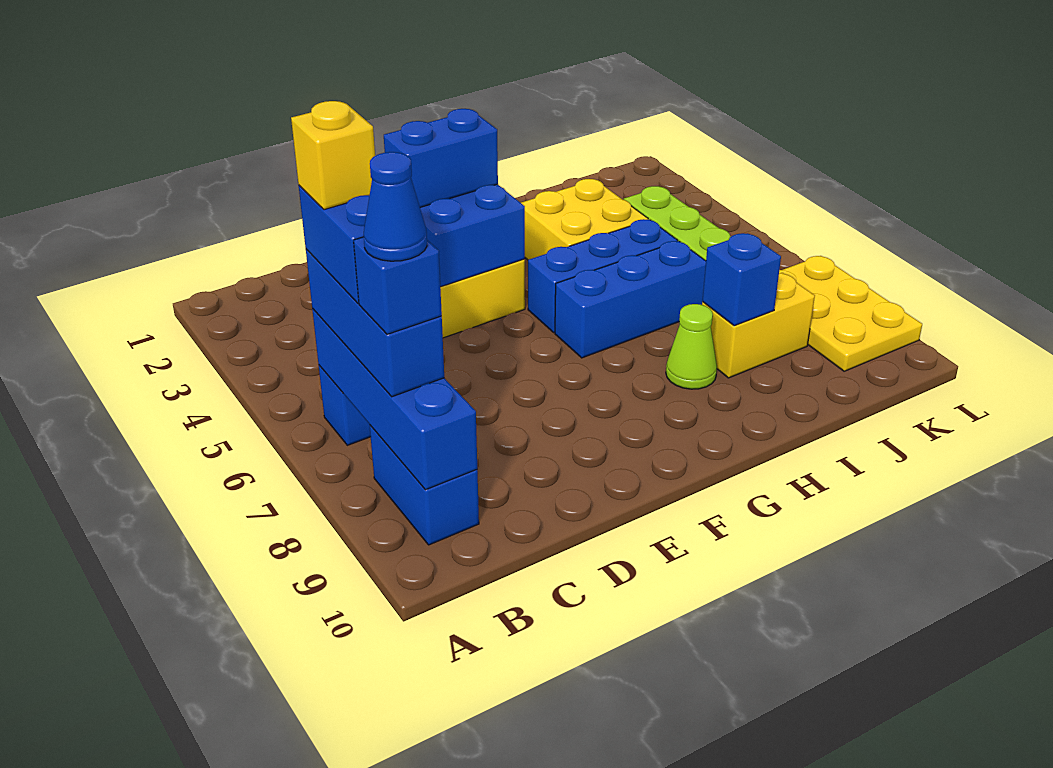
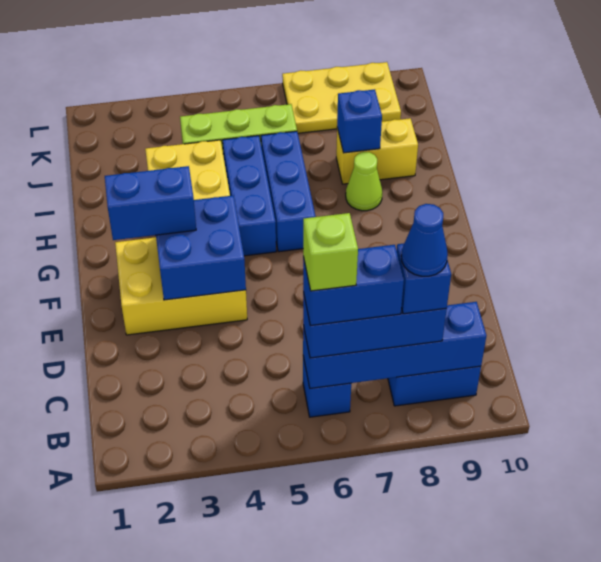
yellow brick B6 level 5 -> lime brick B6 level 5
blue brick E3:F3 level 3 -> blue brick F2:F3 level 3
yellow brick I8:J8 level 1 -> yellow brick I8:I9 level 1

